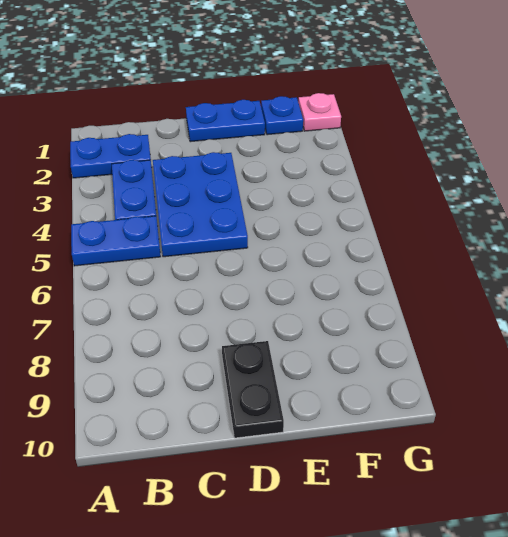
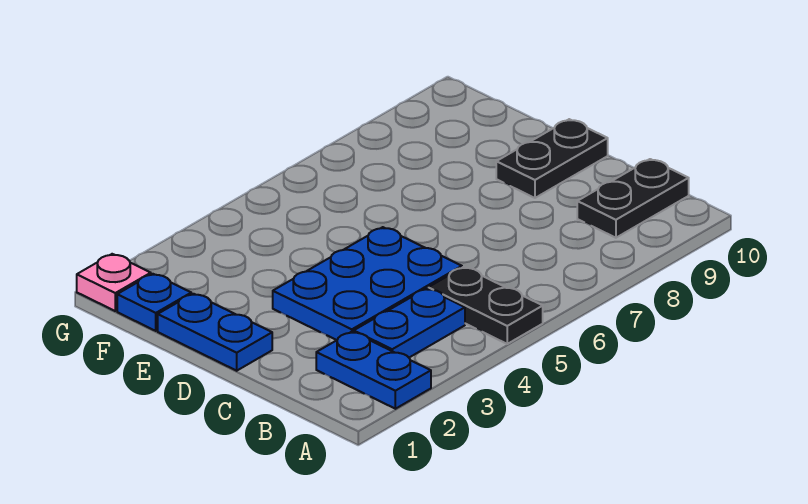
blue plate A5:B5 level 1 -> black plate A5:B5 level 1
none -> black plate B9:B10 level 1

